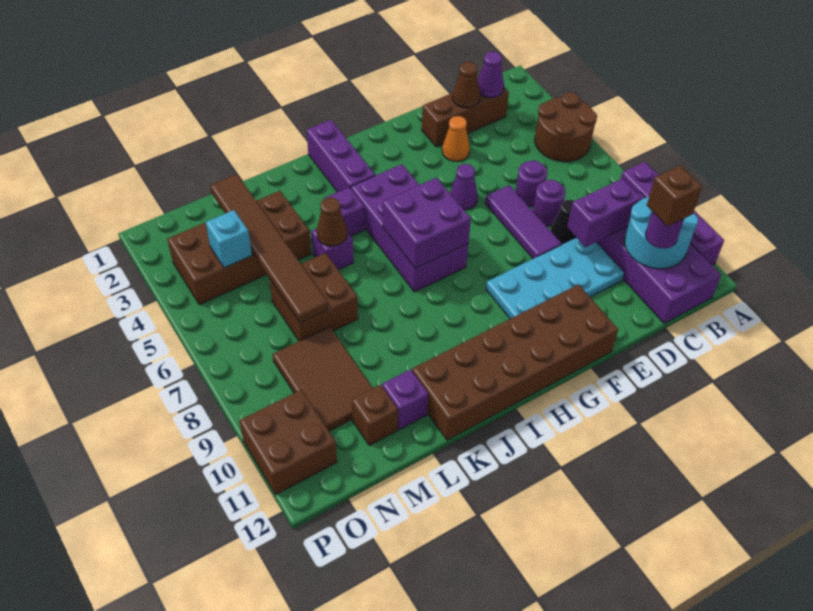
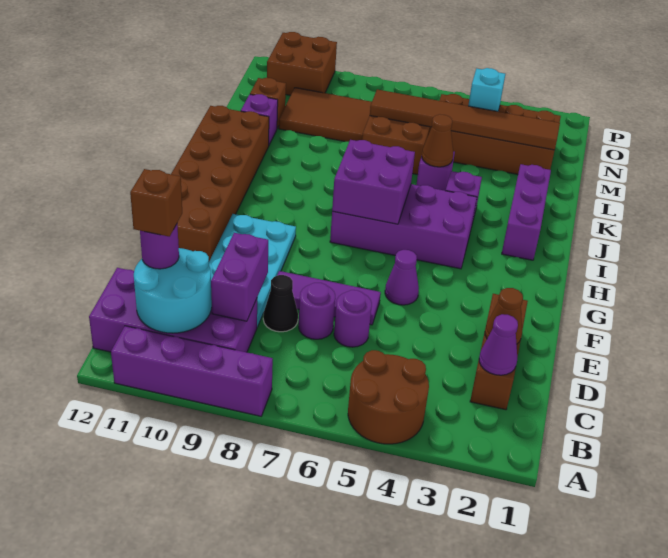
orange cone E3 level 1 -> none
purple brick I1:I3 level 1 -> purple brick I2:K2 level 1
brown brick L3:O4 level 1 -> brown brick M2:N5 level 1

